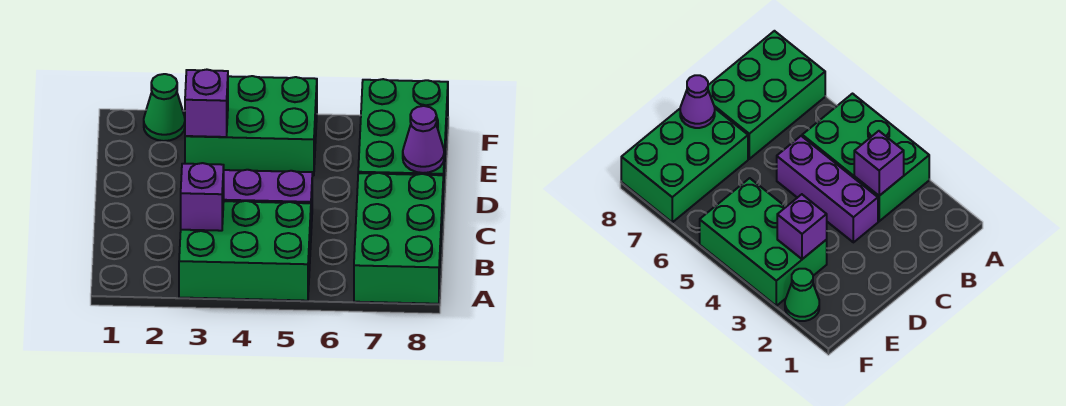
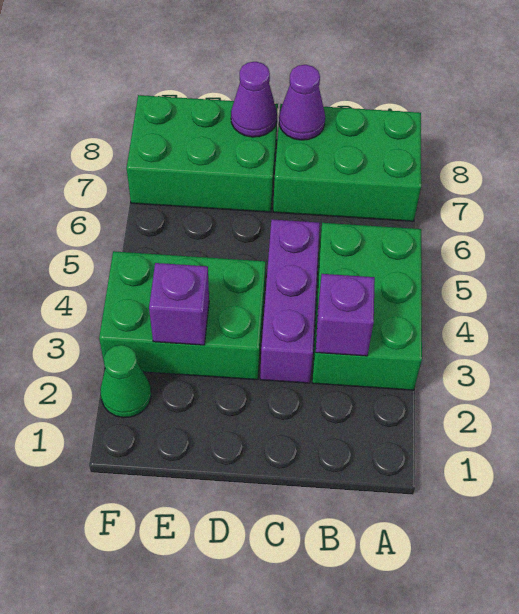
none -> purple cone C8 level 2
green brick E3:F5 level 1 -> green brick D3:F4 level 1

